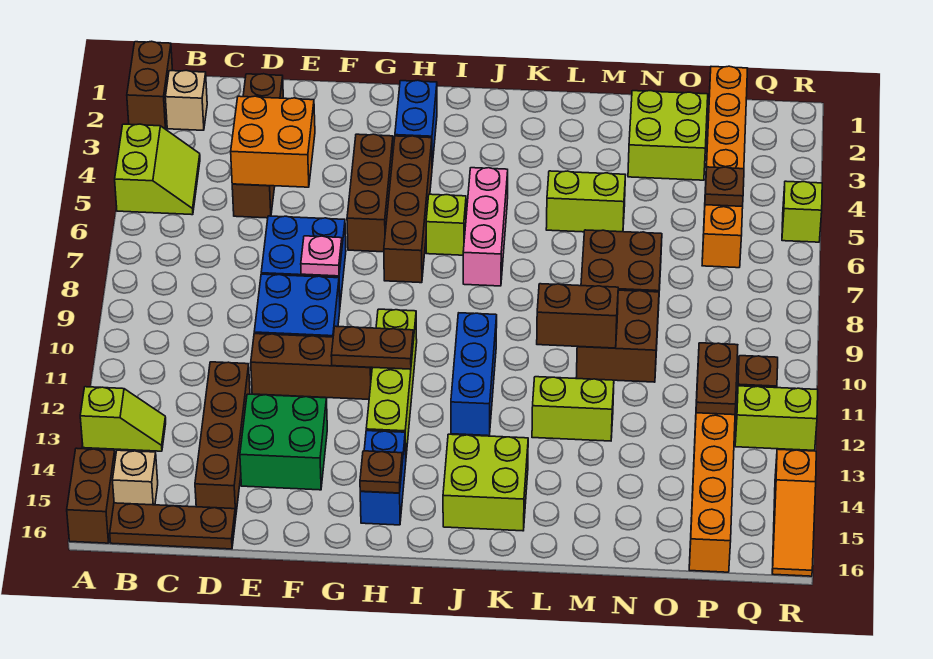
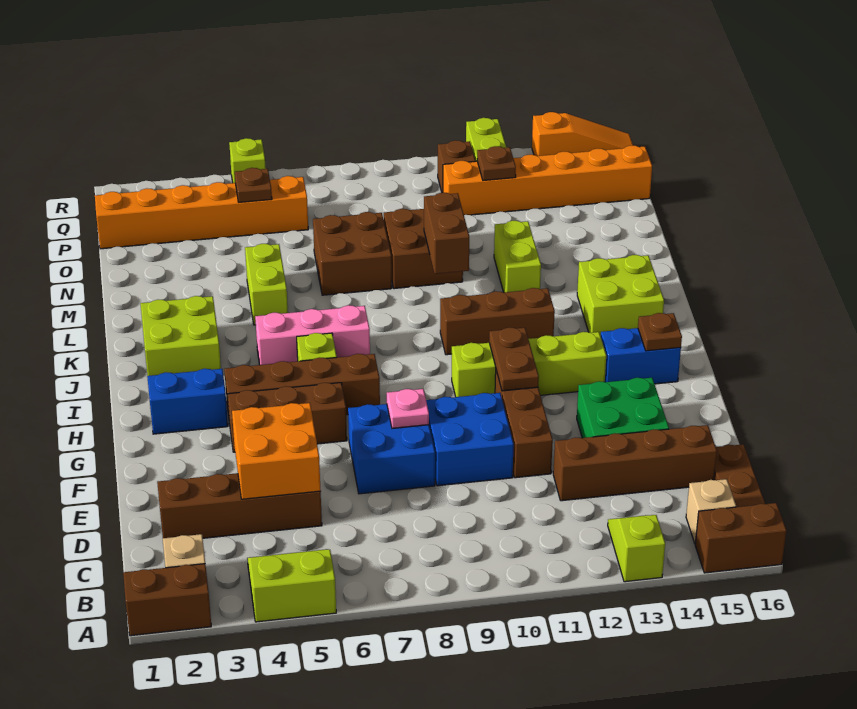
blue brick J10:J12 level 1 -> brown brick J10:J12 level 1
lime brick N2:O3 level 1 -> lime brick J2:K3 level 1
brown plate P11:P12 level 2 -> brown plate P12 level 2

